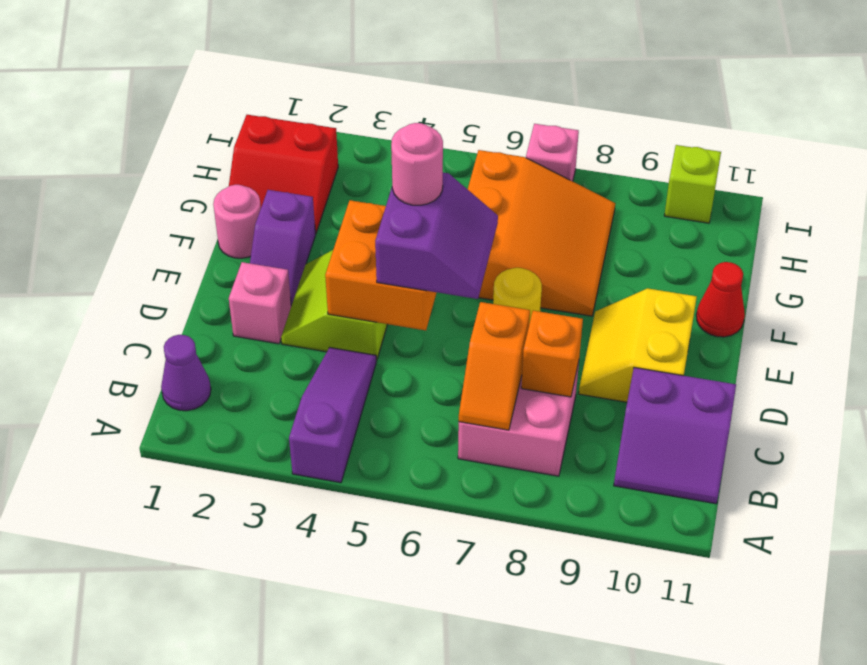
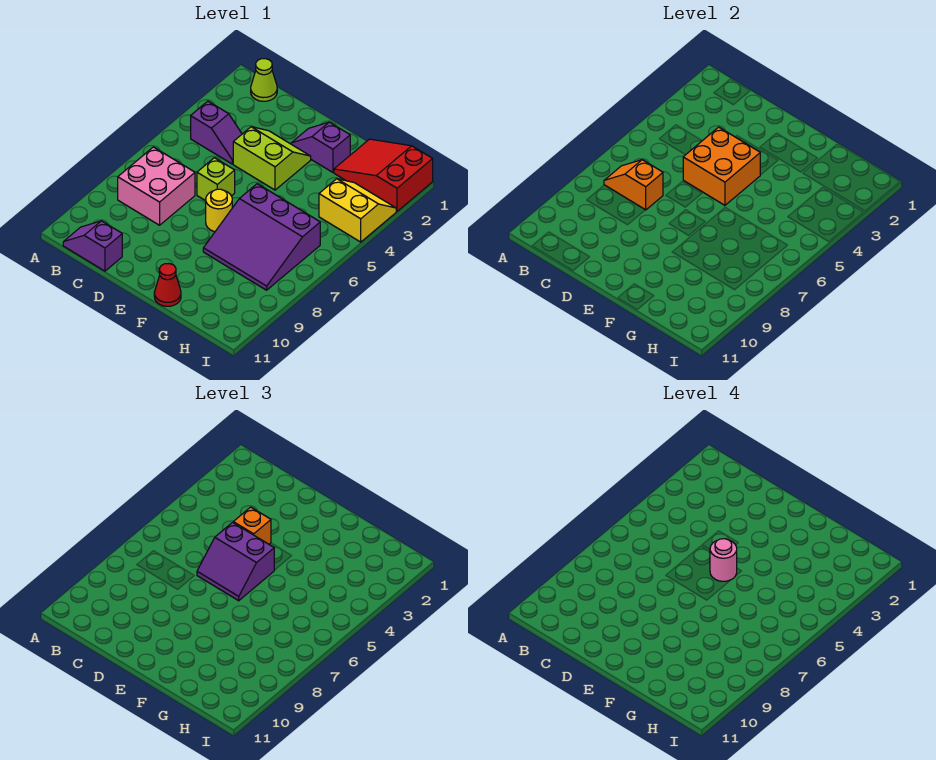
purple slope A4:C4 level 1 top A -> purple slope B4:C4 level 1 top B
purple cone B1 level 1 -> lime cone B1 level 1
purple slope B10:C11 level 1 top C -> purple slope B11:C11 level 1 top C
orange brick C8 level 2 -> orange brick D4 level 3
pink brick D2 level 1 -> none
yellow slope D9:E10 level 1 top 10 -> yellow slope H3:I4 level 1 top 4
pink round brick F1 level 1 -> none
orange slope F6:H8 level 1 top 6 -> purple slope F6:H8 level 1 top 6
red slope G1:H2 level 1 top H -> red slope G1:I2 level 1 top I
pink brick I7 level 1 -> none
lime brick I10 level 1 -> lime brick D6 level 1

